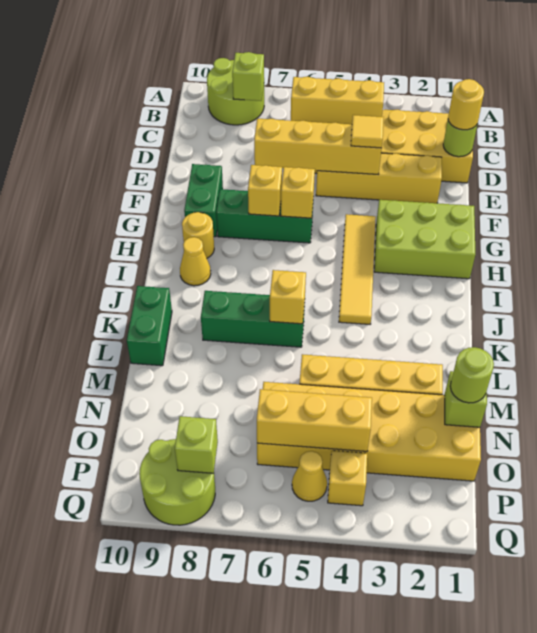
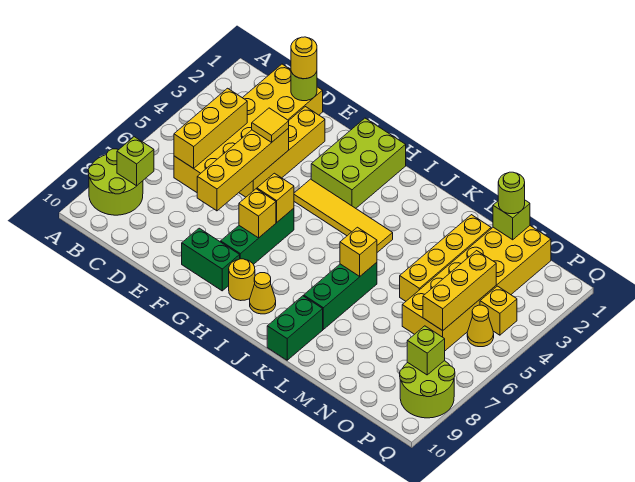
green brick K10:L10 level 1 -> green brick K9:K10 level 1

